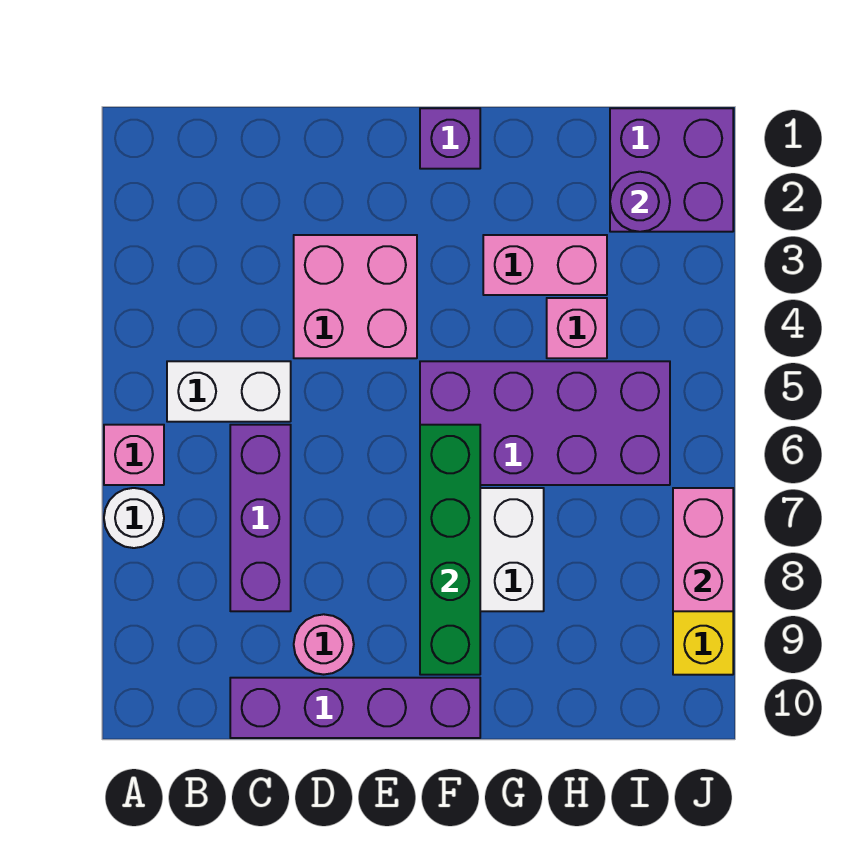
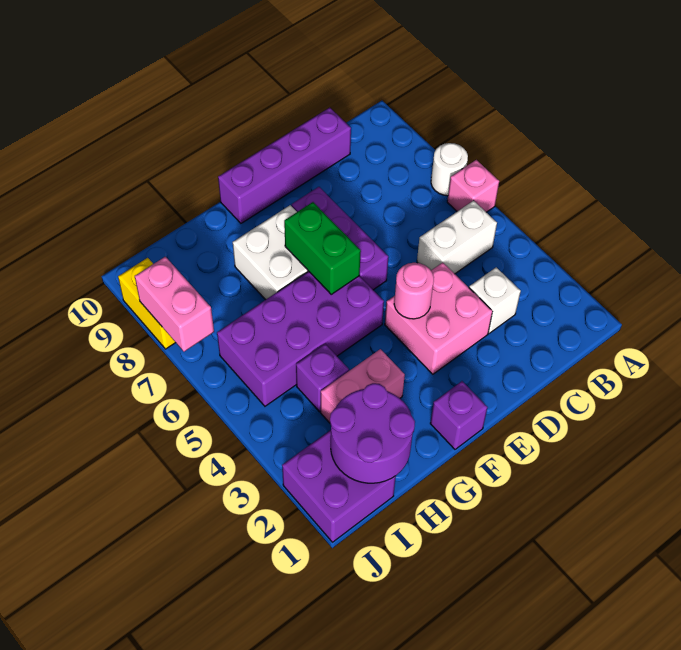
none -> white brick C3 level 1
purple brick C6:C8 level 1 -> purple brick E6:E8 level 1
pink round brick D9 level 1 -> pink round brick E4 level 2
green brick F6:F9 level 2 -> green brick F6:F7 level 2
pink brick H4 level 1 -> purple brick H4 level 1
purple round brick I2 level 2 -> purple round brick H1:I2 level 2

